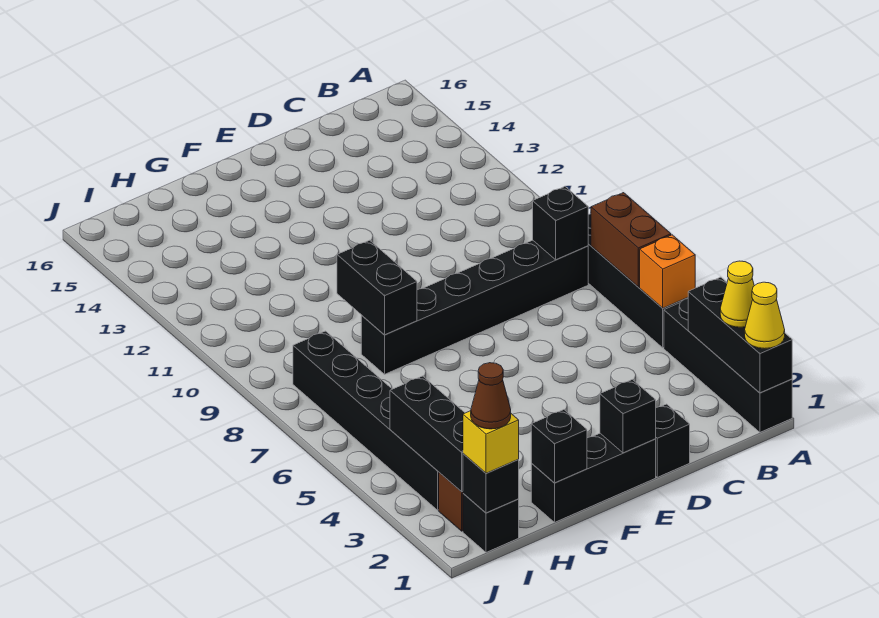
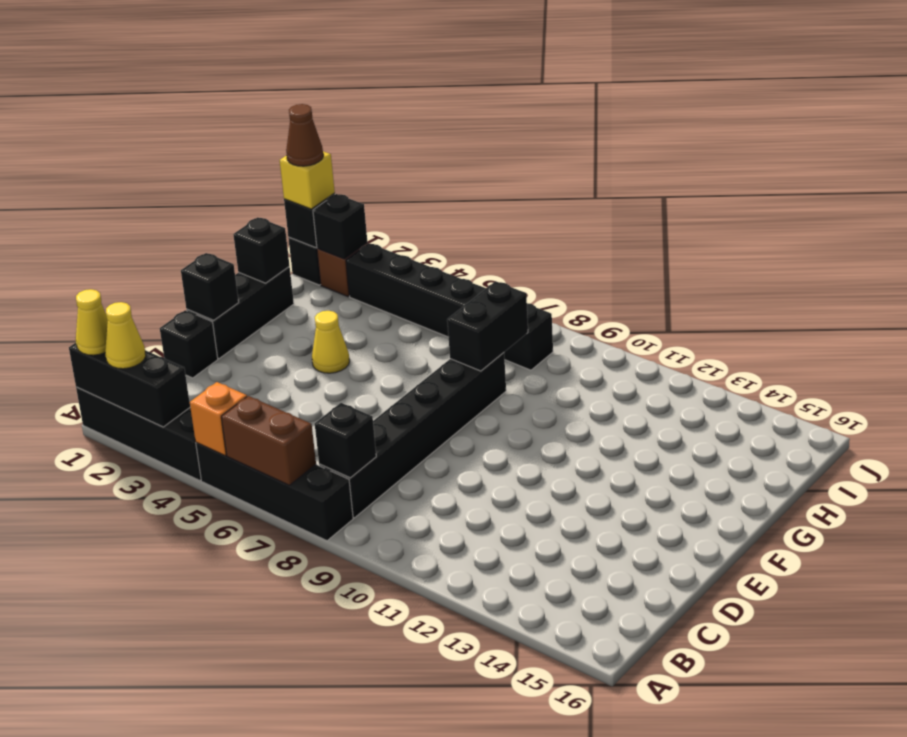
none -> yellow cone F4 level 1
black brick G8:G9 level 2 -> black brick G8:H8 level 2
black brick I2:I4 level 2 -> black brick I2 level 2

